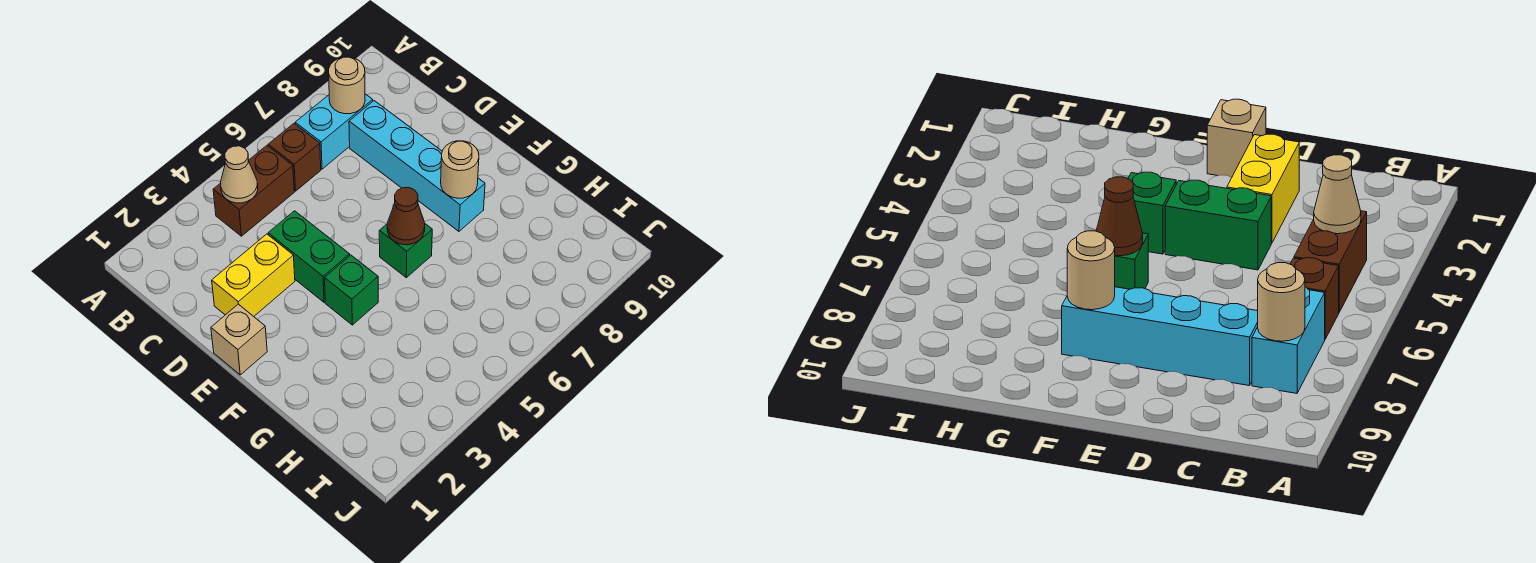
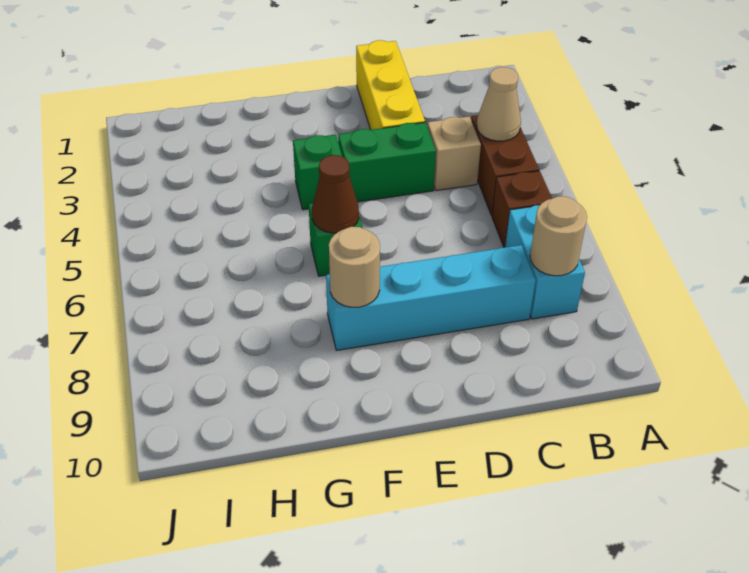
yellow brick D2:D3 level 1 -> yellow brick D1:D3 level 1
tan brick E1 level 1 -> tan brick C4 level 1

